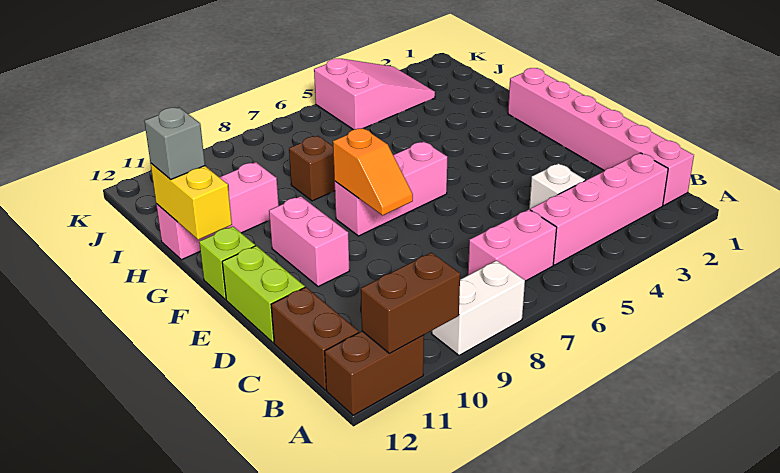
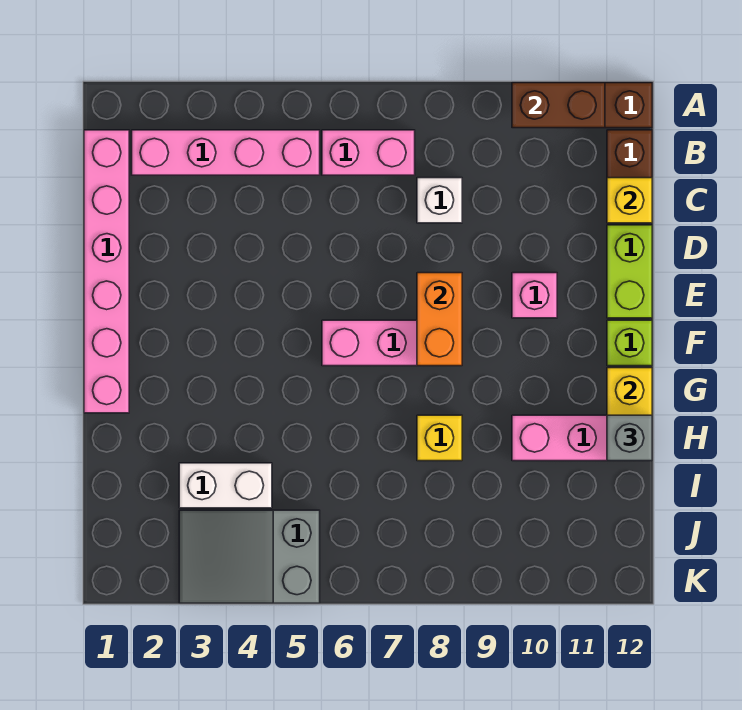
white brick A8:A9 level 1 -> white brick I3:I4 level 1
white brick C4 level 1 -> white brick C8 level 1
none -> yellow brick C12 level 2
orange slope E8:F8 level 2 top F -> orange brick E8:F8 level 2
pink brick E10:F10 level 1 -> pink brick E10 level 1
brown brick H8 level 1 -> yellow brick H8 level 1
pink slope J3:K5 level 1 top 5 -> grey slope J3:K5 level 1 top 5

